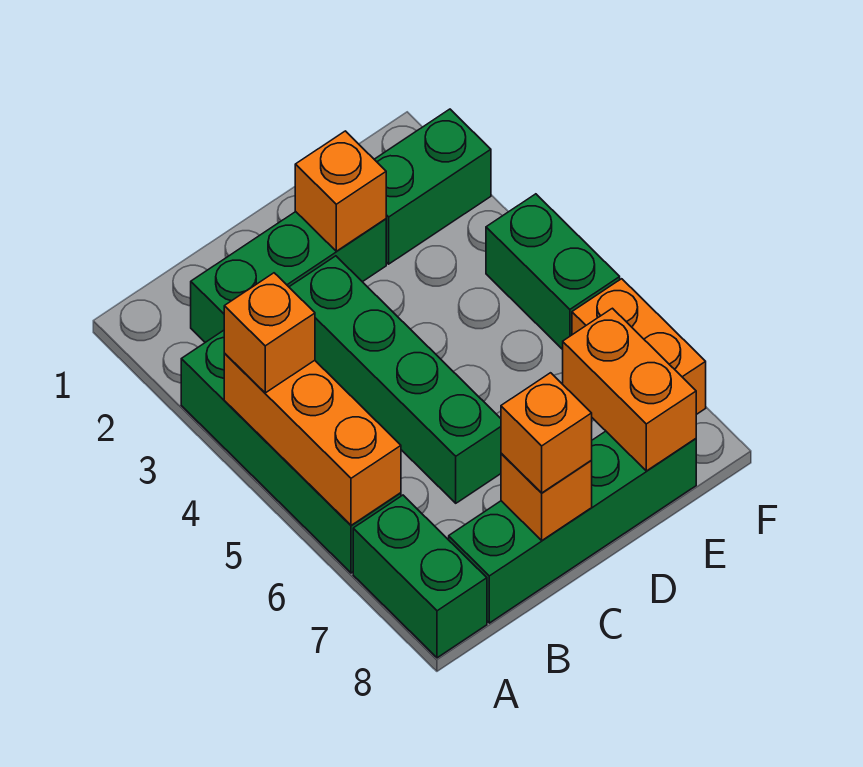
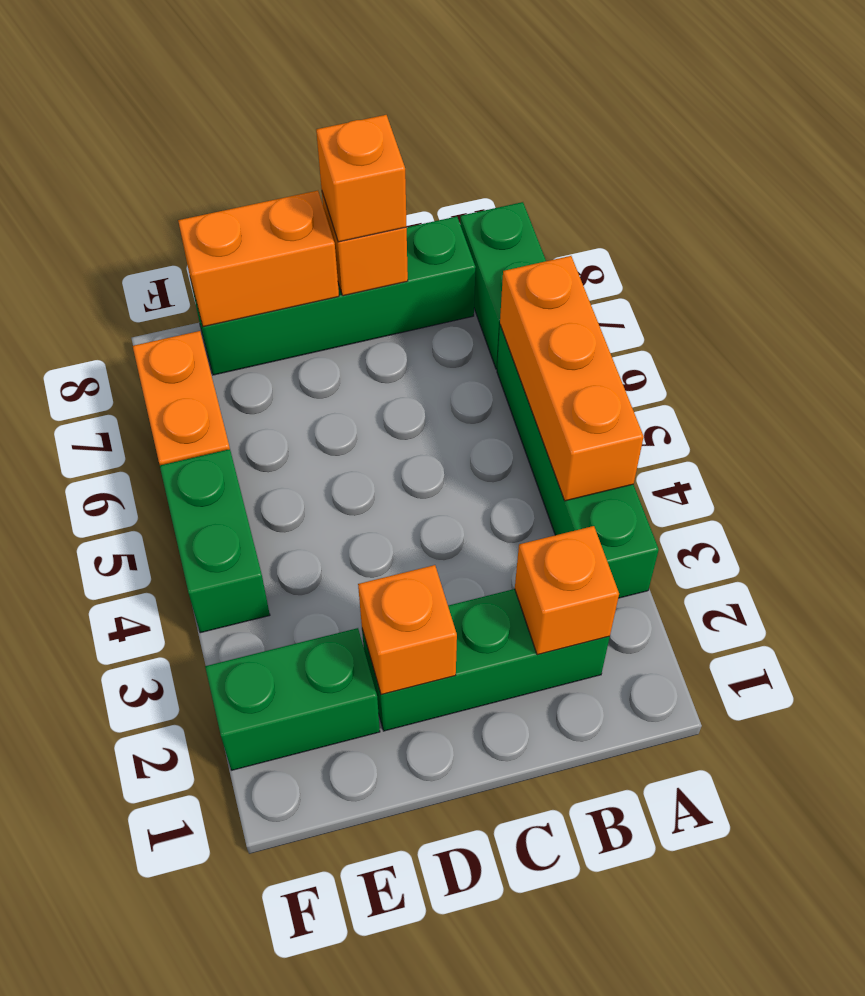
orange brick A4 level 3 -> orange brick B2 level 2
green brick C3:C6 level 1 -> none
orange brick E7:E8 level 2 -> orange brick D8:E8 level 2

